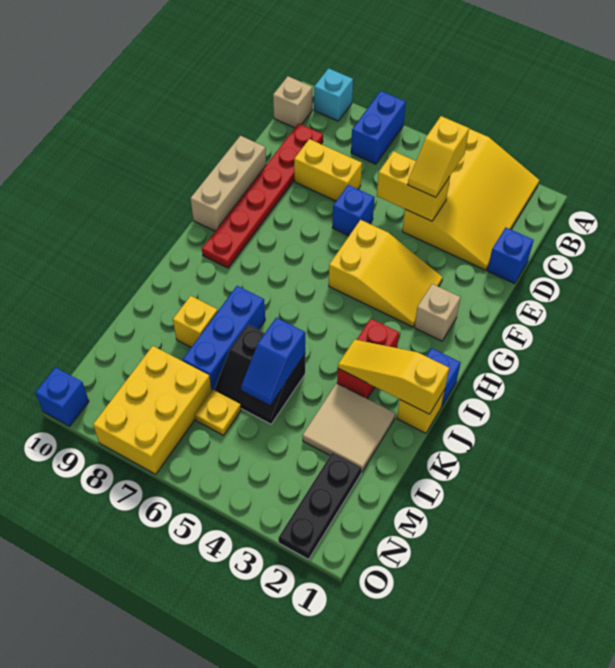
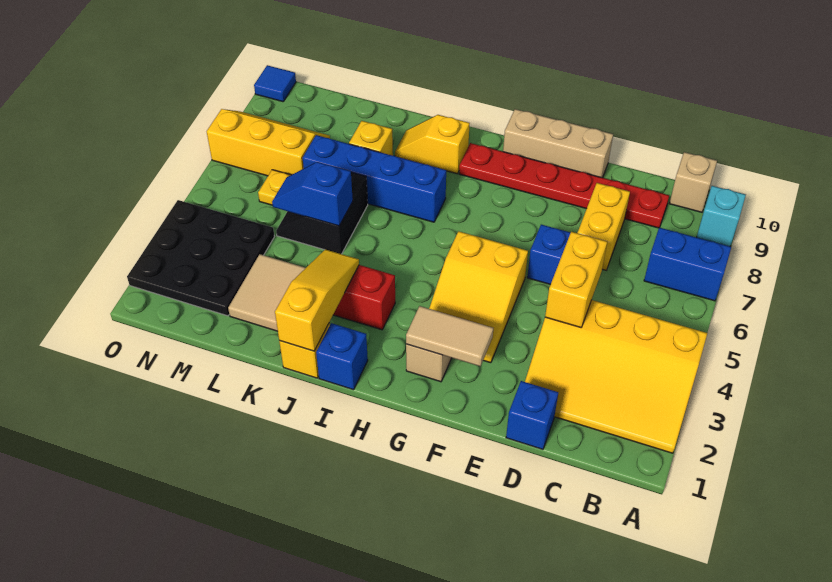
yellow slope C4:D4 level 3 top C -> yellow slope I9:J9 level 1 top I
none -> tan tile F2:G2 level 2
blue brick J7:L7 level 1 -> blue brick I7:L7 level 1
black plate M2:O2 level 1 -> black plate M2:O4 level 1
yellow brick M7:O8 level 1 -> yellow slope M7:O8 level 1 top 7
blue brick O10 level 1 -> blue tile O10 level 1

